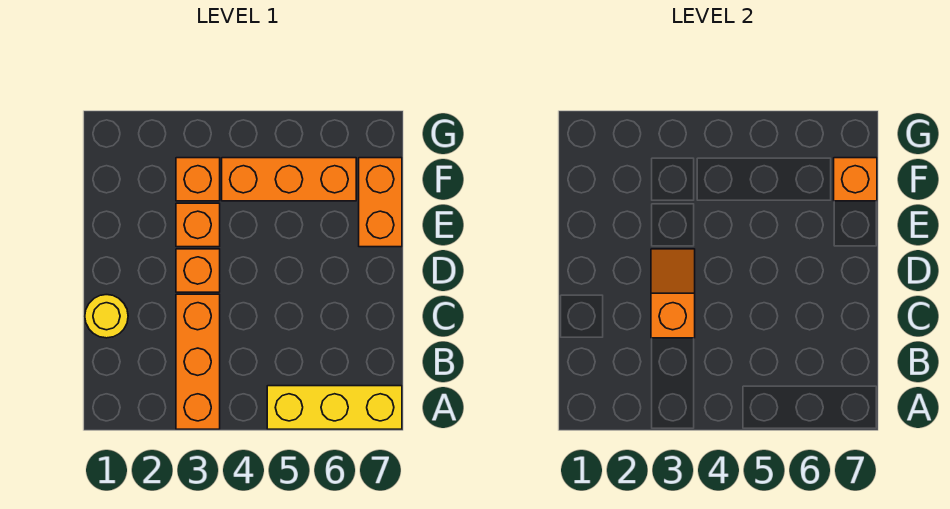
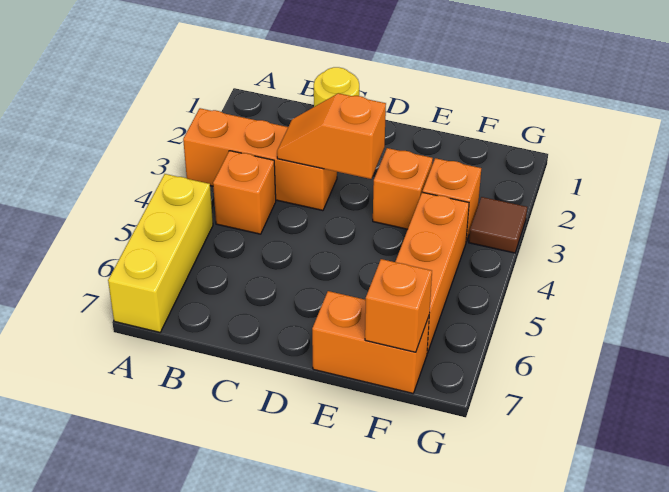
orange slope C3:D3 level 2 top C -> orange slope C3:D3 level 2 top D
orange brick D3 level 1 -> orange brick B4 level 1
none -> brown tile G3 level 1

